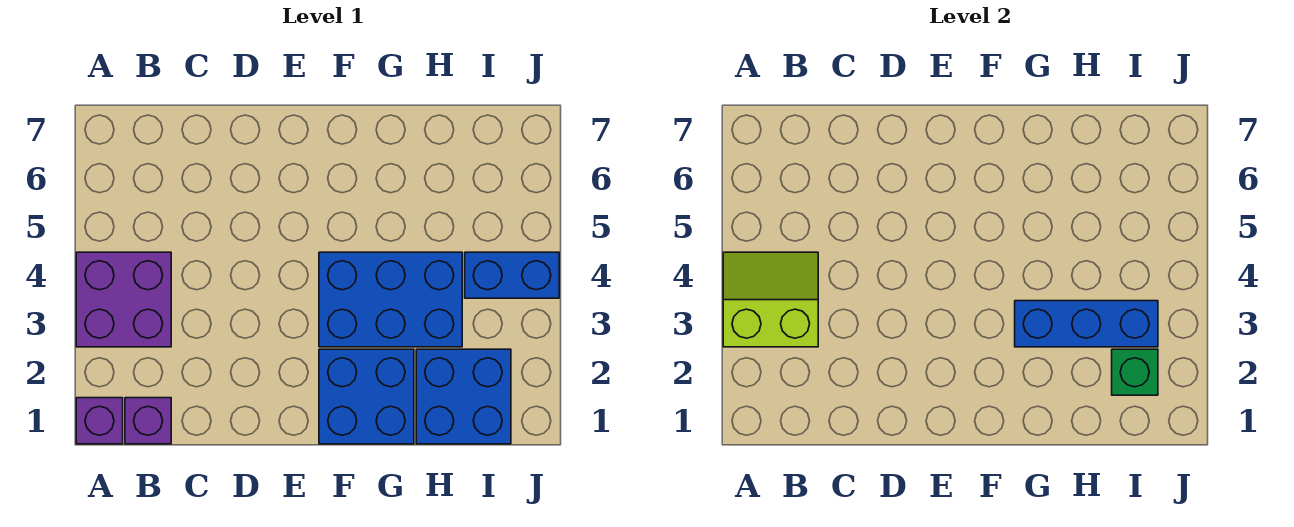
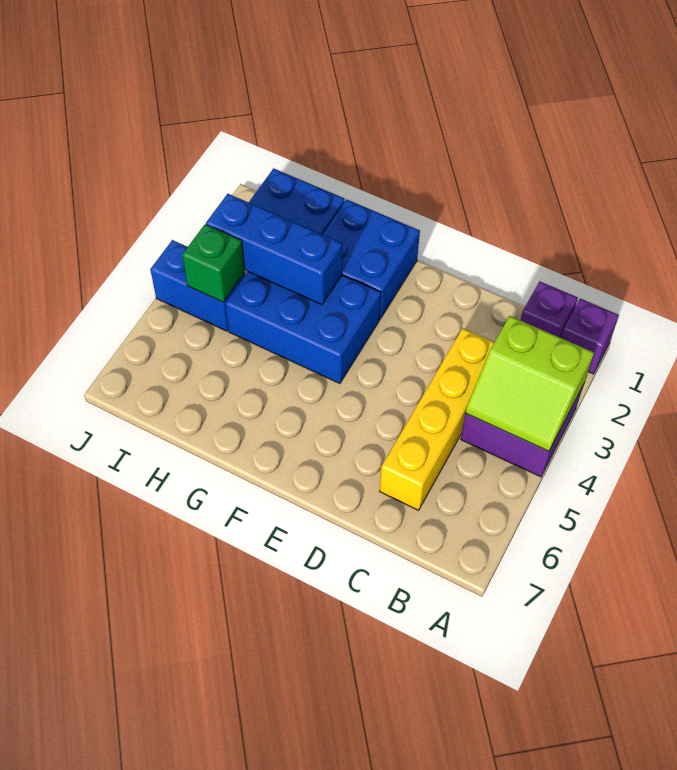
none -> yellow brick C3:C6 level 1
green brick I2 level 2 -> green brick I4 level 2

